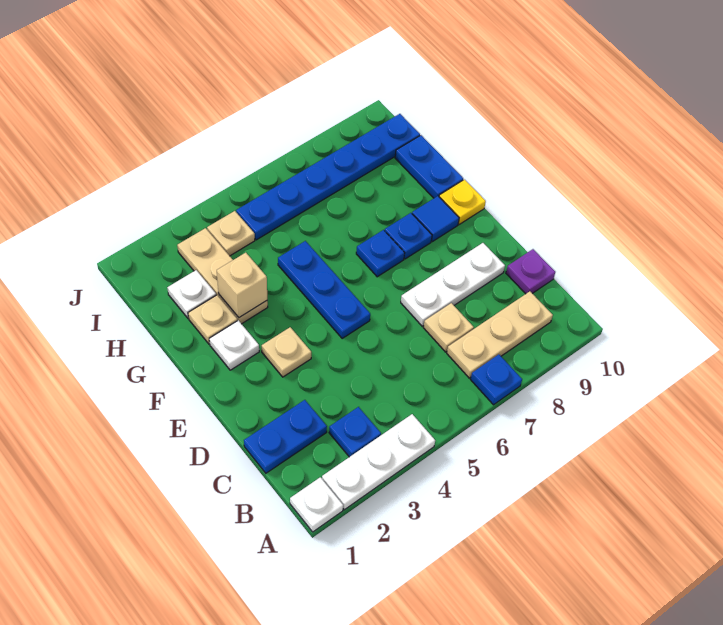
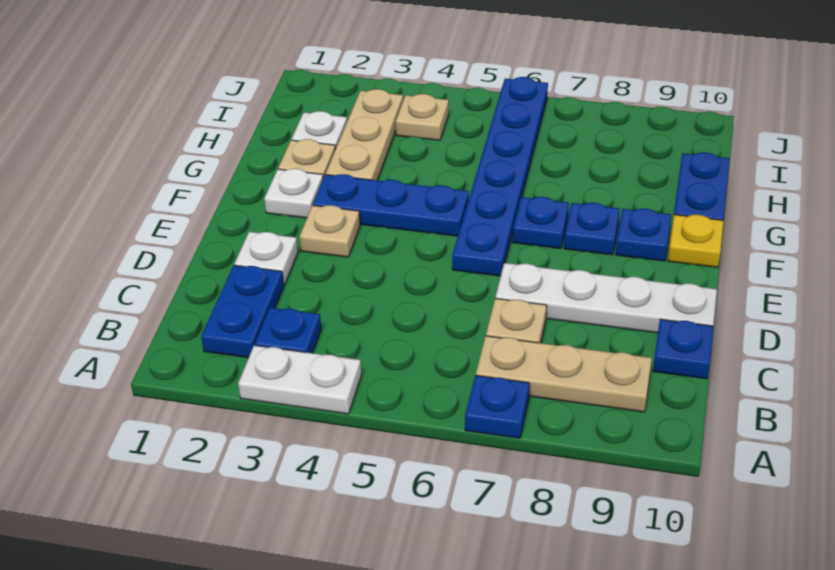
white plate A1 level 1 -> white plate D2 level 1
white plate A2:A4 level 1 -> white plate A3:A4 level 1
blue plate C1:C2 level 1 -> blue plate B2:C2 level 1
purple plate C10 level 1 -> blue plate C10 level 1
white plate D7:D9 level 1 -> white plate D7:D10 level 1
blue plate E5:G5 level 1 -> blue plate F3:F5 level 1
blue tile F9 level 1 -> blue plate F9 level 1
tan brick G3 level 2 -> none
blue plate I5:I10 level 1 -> blue plate E6:J6 level 1

